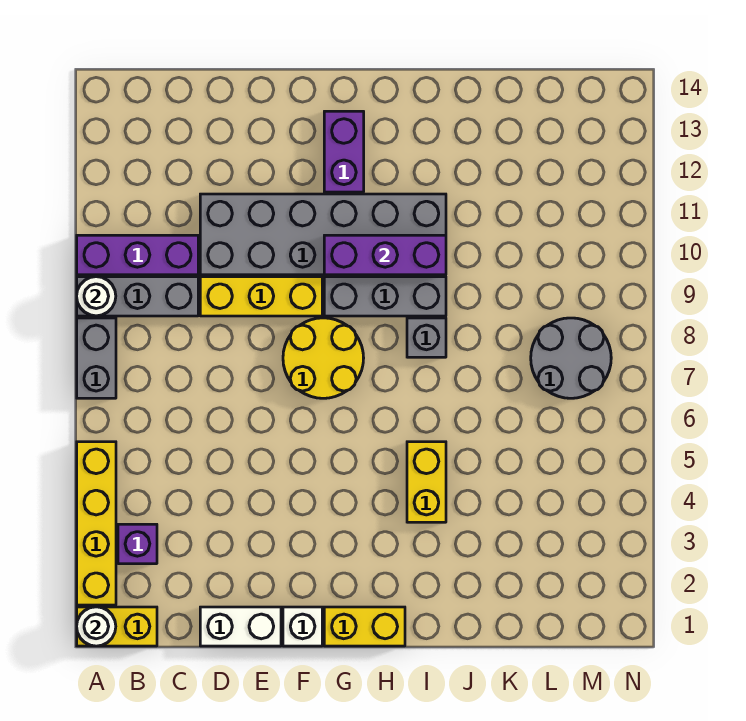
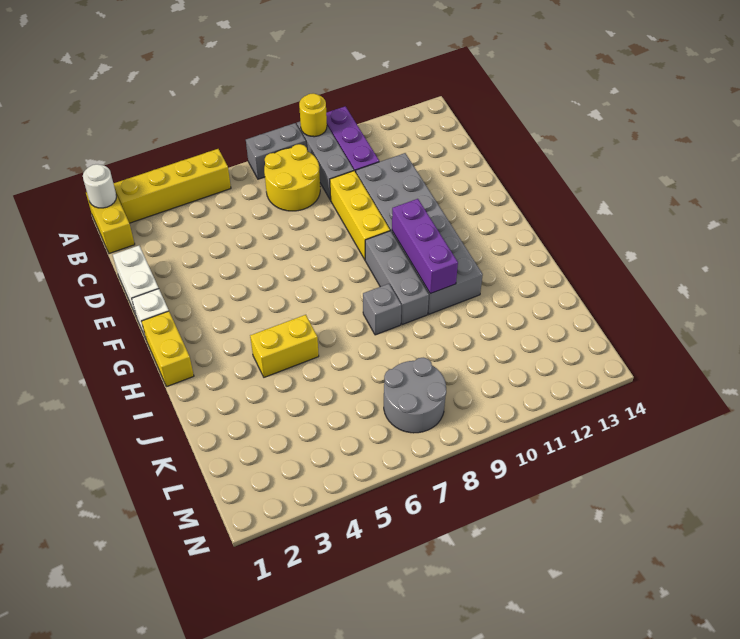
white round brick A9 level 2 -> yellow round brick A9 level 2
purple brick B3 level 1 -> none
yellow round brick F7:G8 level 1 -> yellow round brick B7:C8 level 1
purple brick G12:G13 level 1 -> none

